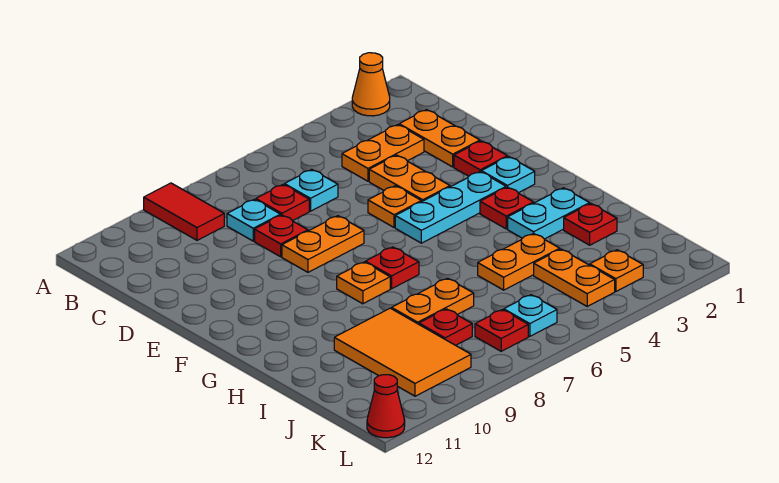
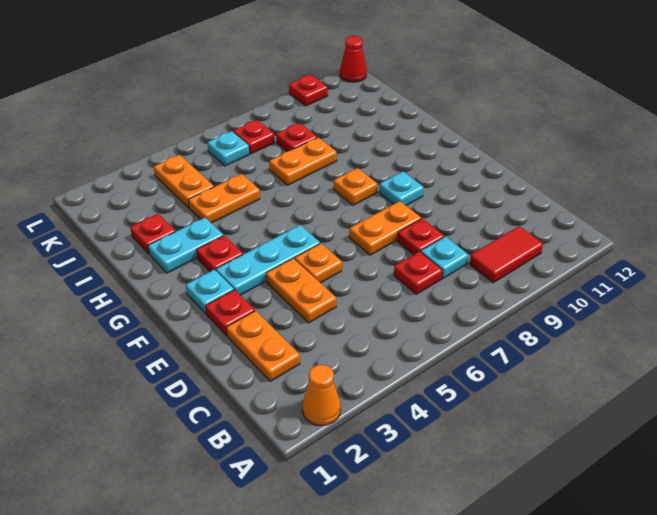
red tile A9:B9 level 1 -> red tile B9:B10 level 1
orange plate C3:C4 level 1 -> none
cyan plate C6 level 1 -> cyan plate F9 level 1
red plate G7 level 1 -> red plate L10 level 1
orange tile I9:K10 level 1 -> none
orange plate K3 level 1 -> none

